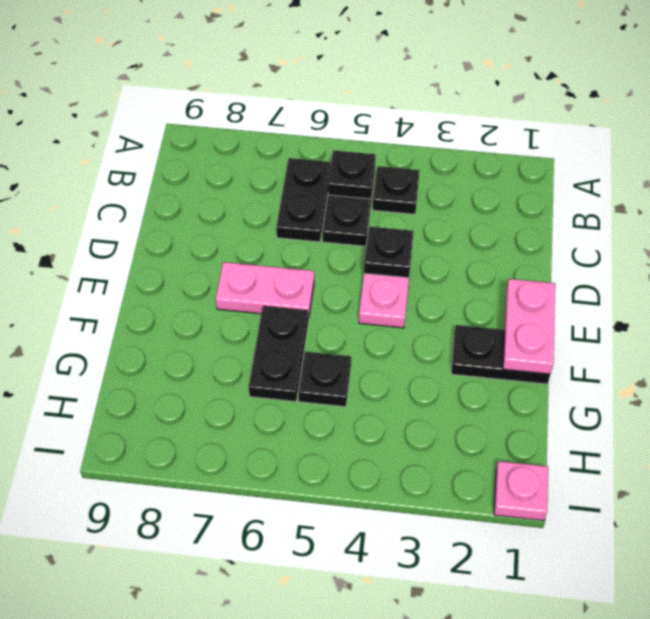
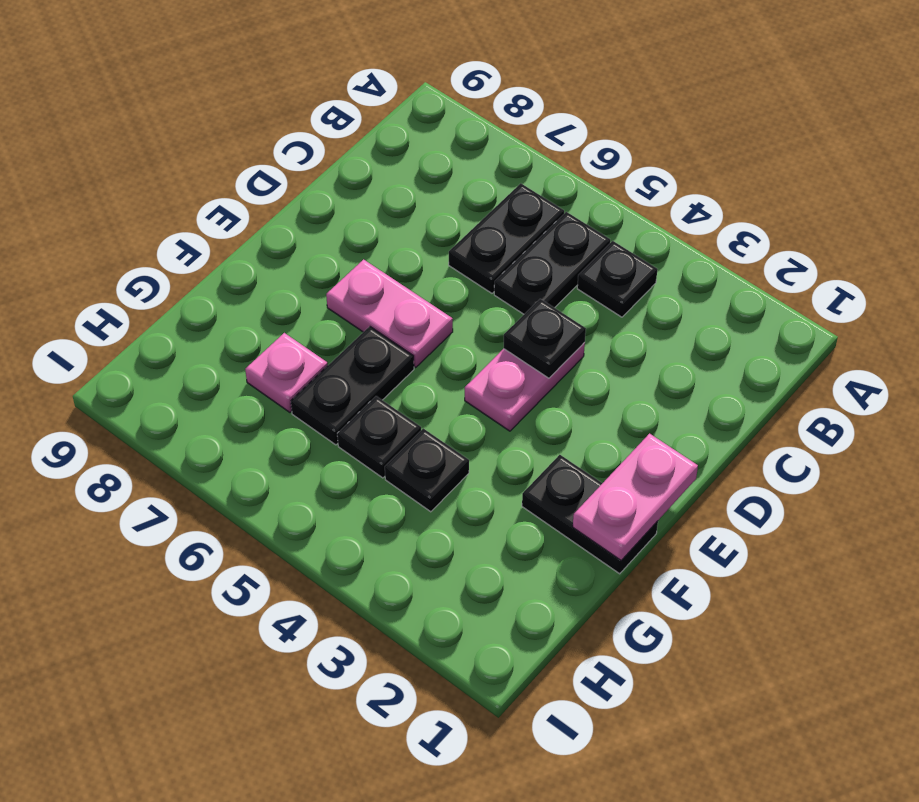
black plate B5 level 2 -> black plate G4 level 1
pink plate I1 level 1 -> pink plate G7 level 1

